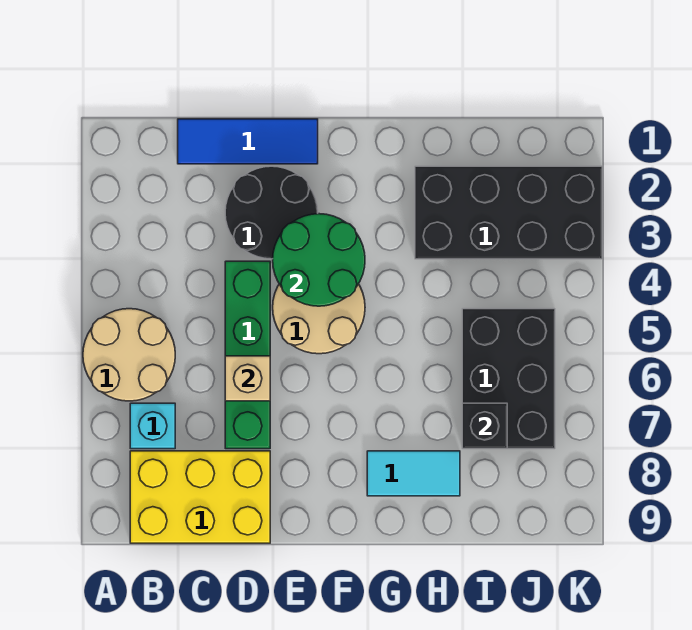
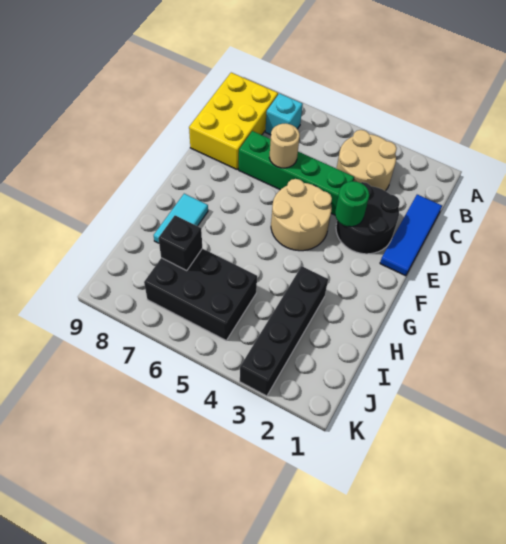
tan round brick A5:B6 level 1 -> tan round brick B3:C4 level 1
tan brick D6 level 2 -> tan round brick D6 level 2
green round brick E3:F4 level 2 -> green round brick E3 level 2
black brick H2:K3 level 1 -> black brick H3:K3 level 1

